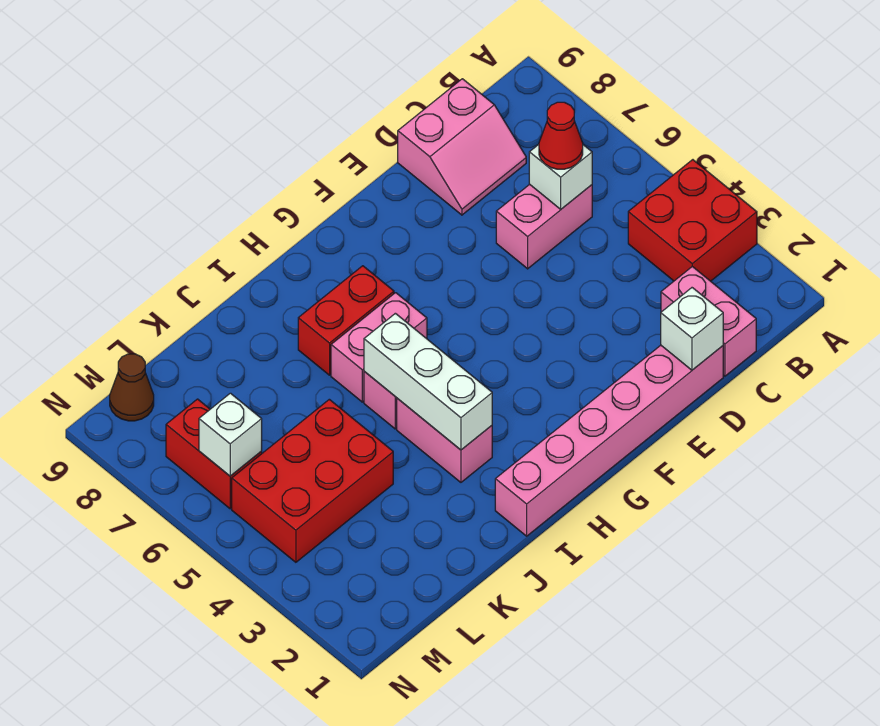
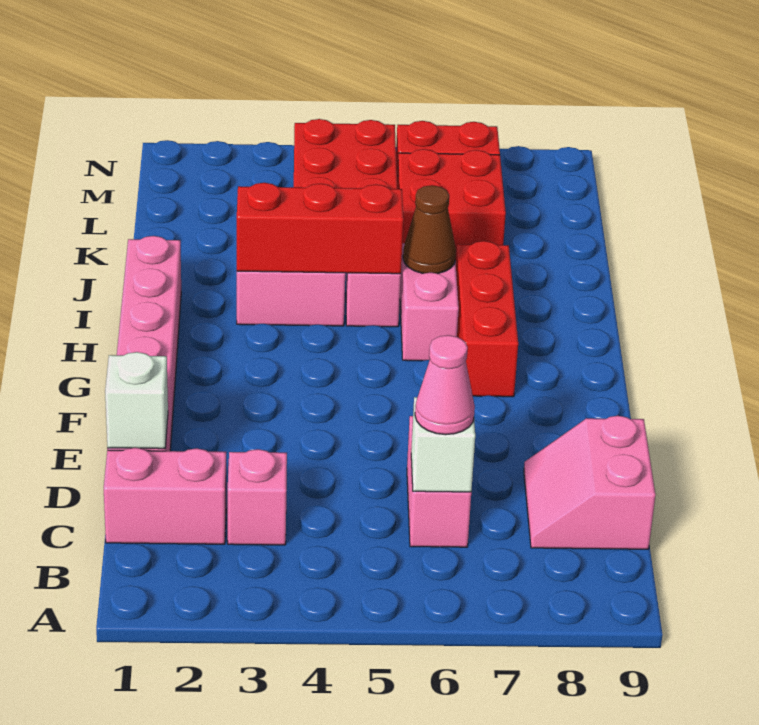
red brick A3:B4 level 1 -> red brick K6:L7 level 1
none -> pink brick C3 level 1
red cone C6 level 3 -> pink cone C6 level 3
red brick H7:I7 level 1 -> red brick G7:I7 level 1
white brick I3:I5 level 2 -> red brick I3:I5 level 2
white brick M6 level 2 -> none
brown cone M9 level 1 -> brown cone I6 level 2

